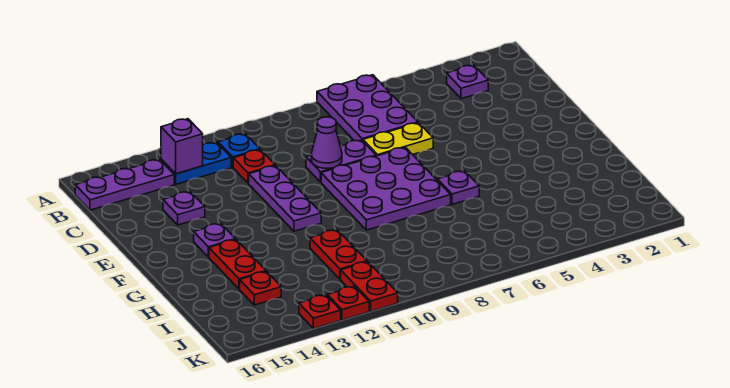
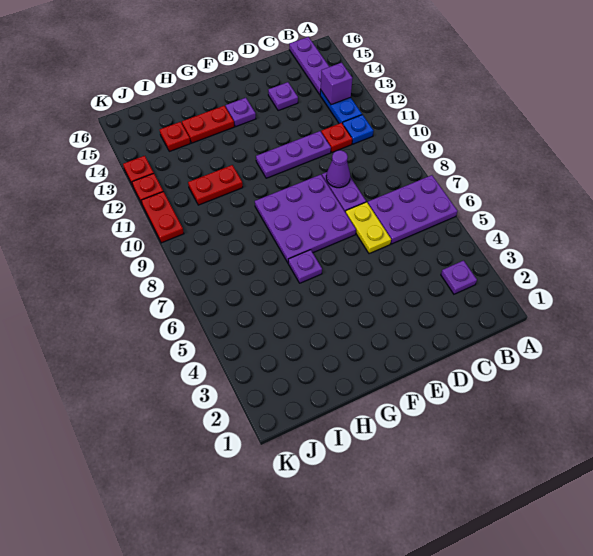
red plate J11:K11 level 1 -> red plate K10:K11 level 1

